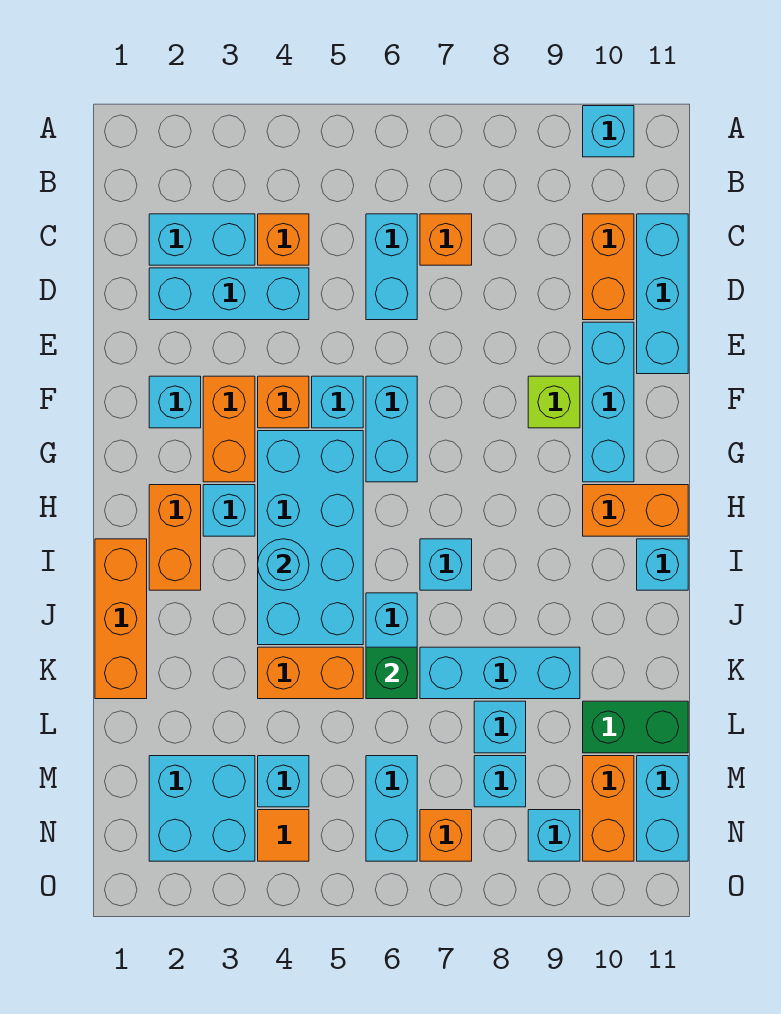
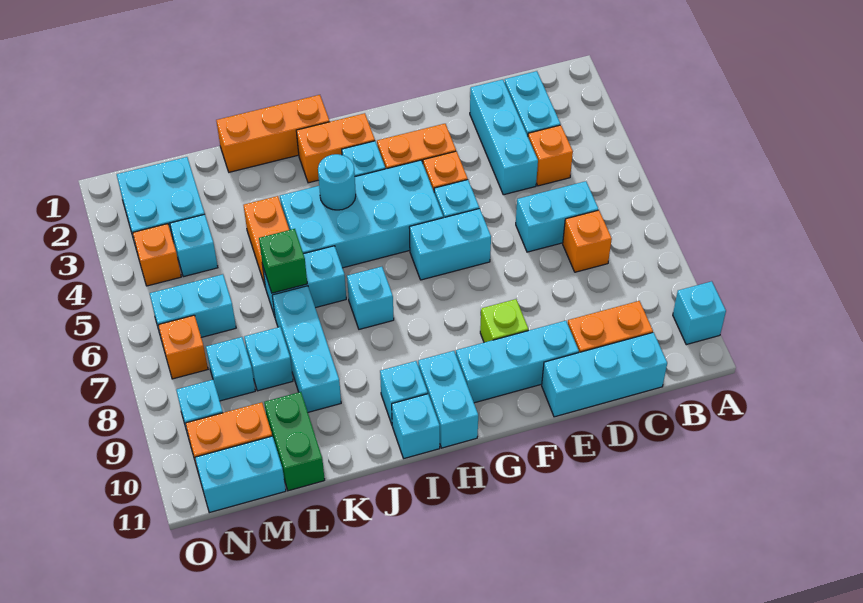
cyan brick F2 level 1 -> cyan brick I10 level 1
orange brick H10:H11 level 1 -> cyan brick H10:H11 level 1
orange tile N4 level 1 -> orange brick N4 level 1

